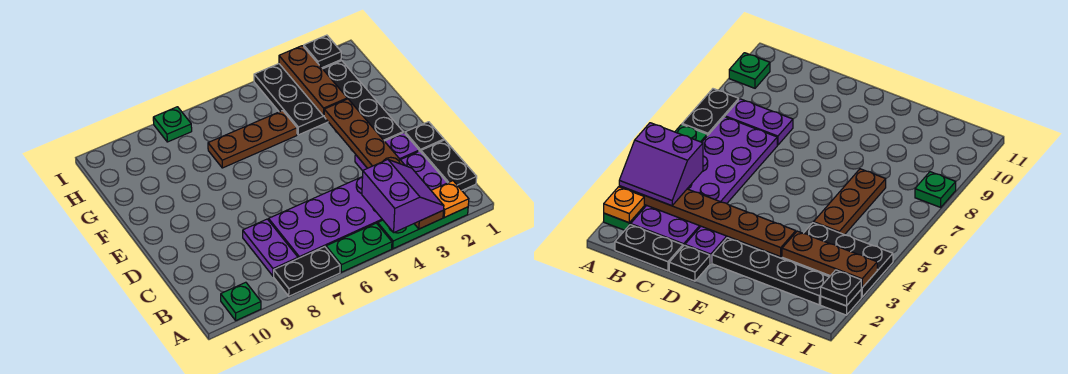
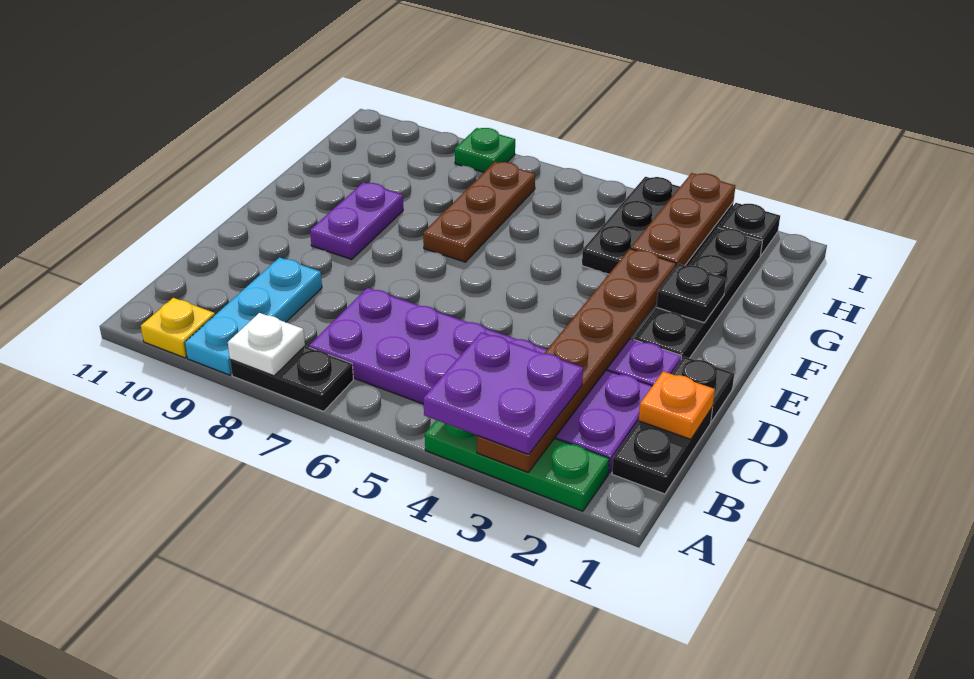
orange plate A2 level 2 -> orange plate C1 level 2
purple slope A3:B4 level 3 top 4 -> purple plate A3:B4 level 3
green plate A5:A6 level 1 -> none
none -> white plate A8 level 2
none -> cyan plate A9:C9 level 1
green plate A10 level 1 -> yellow plate A10 level 1
purple plate B8:C8 level 1 -> purple plate E9:F9 level 1
brown plate G5:G7 level 1 -> brown plate F7:H7 level 1
black plate I2 level 2 -> black plate F2 level 2

